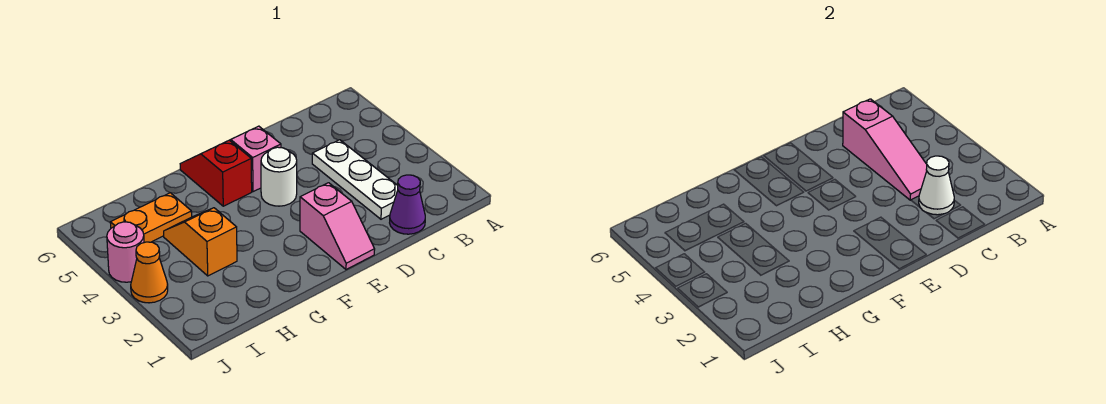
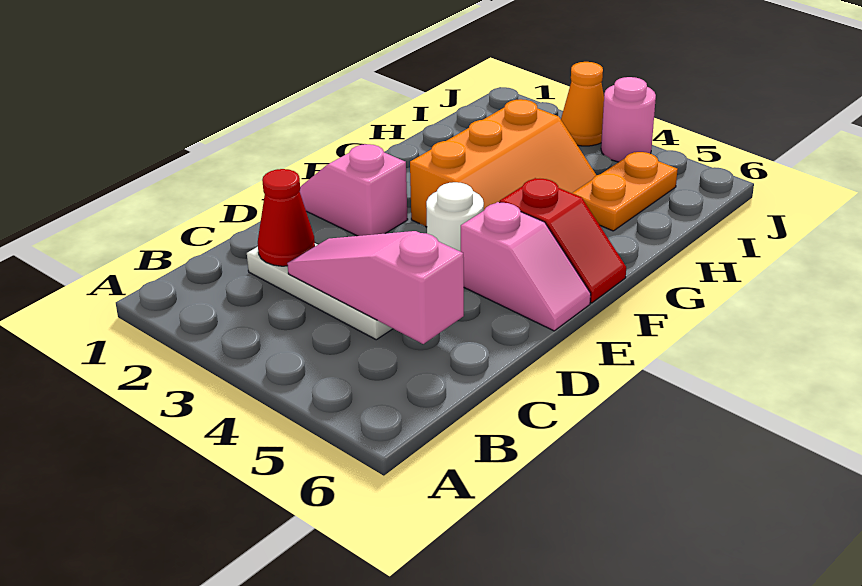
purple cone C1 level 1 -> none
white cone C2 level 2 -> red cone C2 level 2
orange slope H3:H4 level 1 top 3 -> orange slope F3:H4 level 1 top 3

